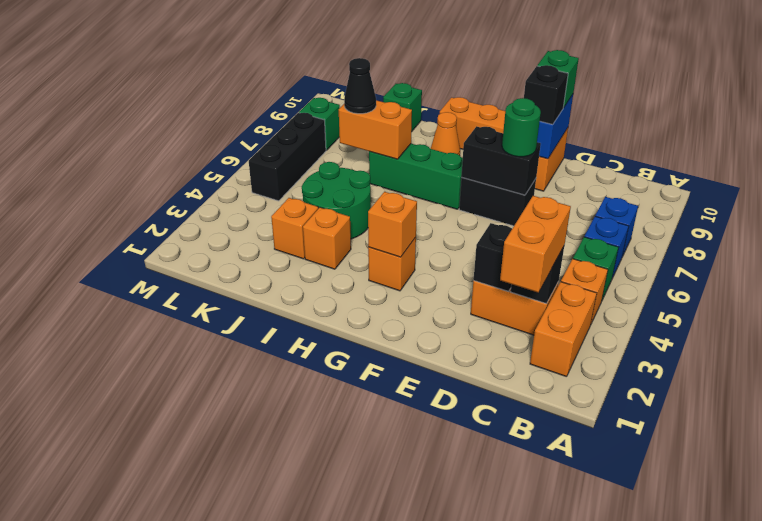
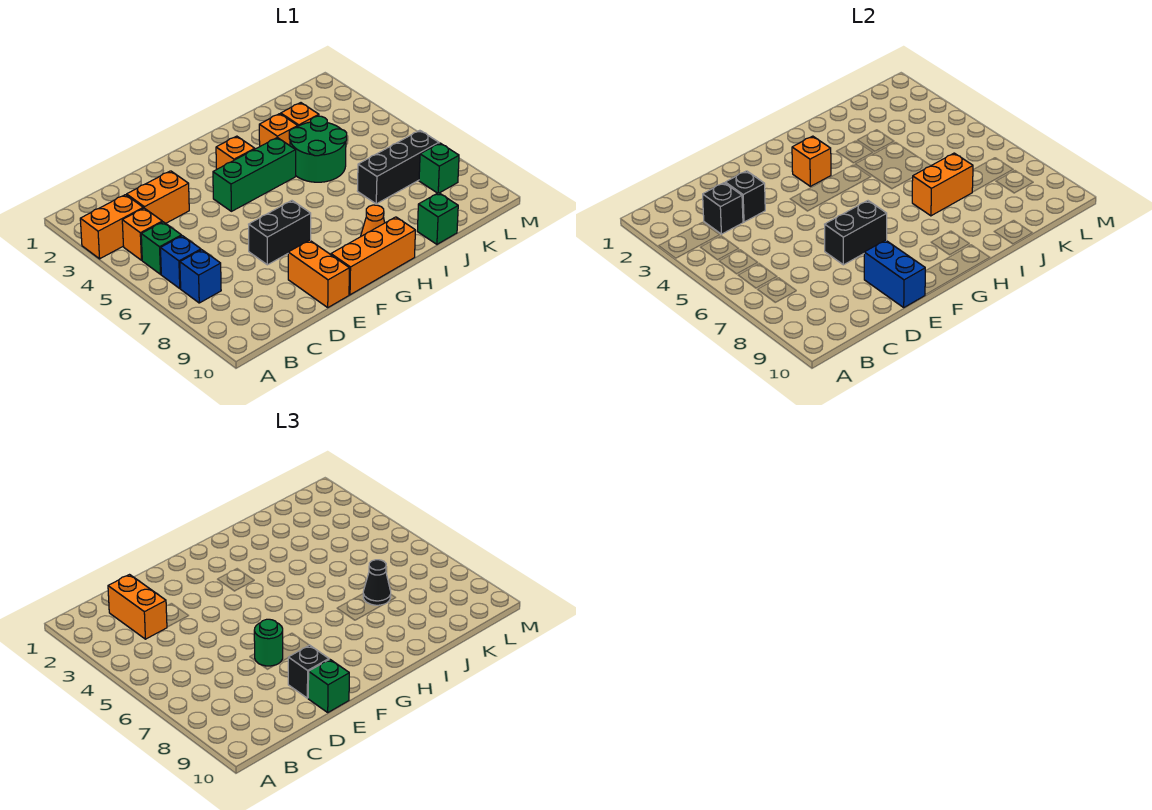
orange brick B2:B3 level 1 -> orange brick A3:B3 level 1
green brick G7:I7 level 1 -> green brick F4:H4 level 1
black brick L5:L7 level 1 -> black brick J7:L7 level 1

